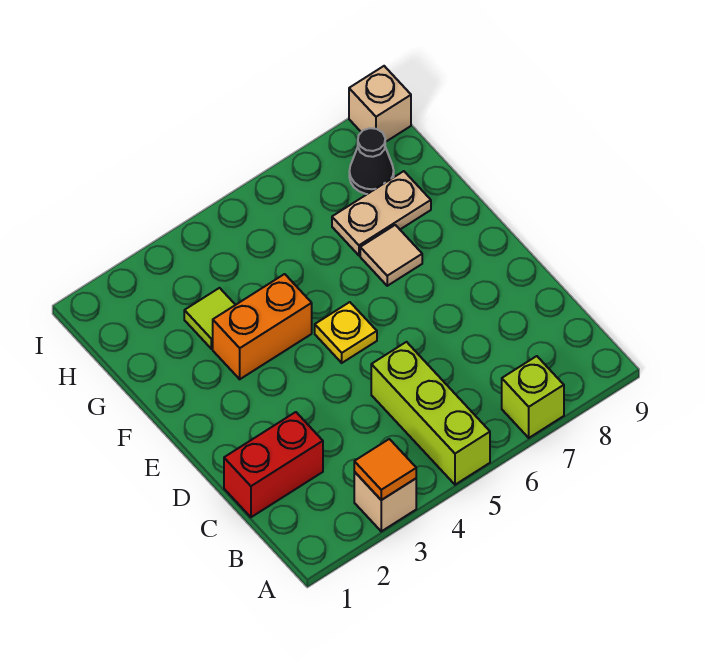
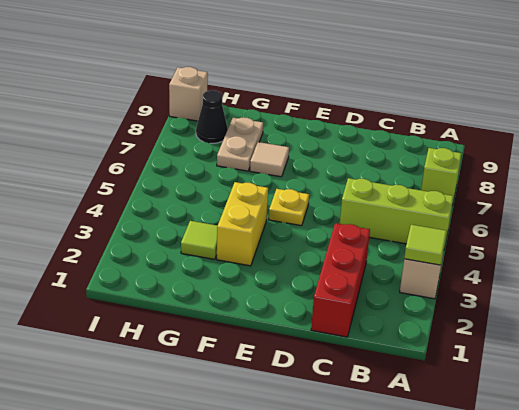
orange tile A3 level 2 -> lime tile A3 level 2
red brick C1:C2 level 1 -> red brick C1:C3 level 1
orange brick F3:F4 level 1 -> yellow brick F3:F4 level 1

